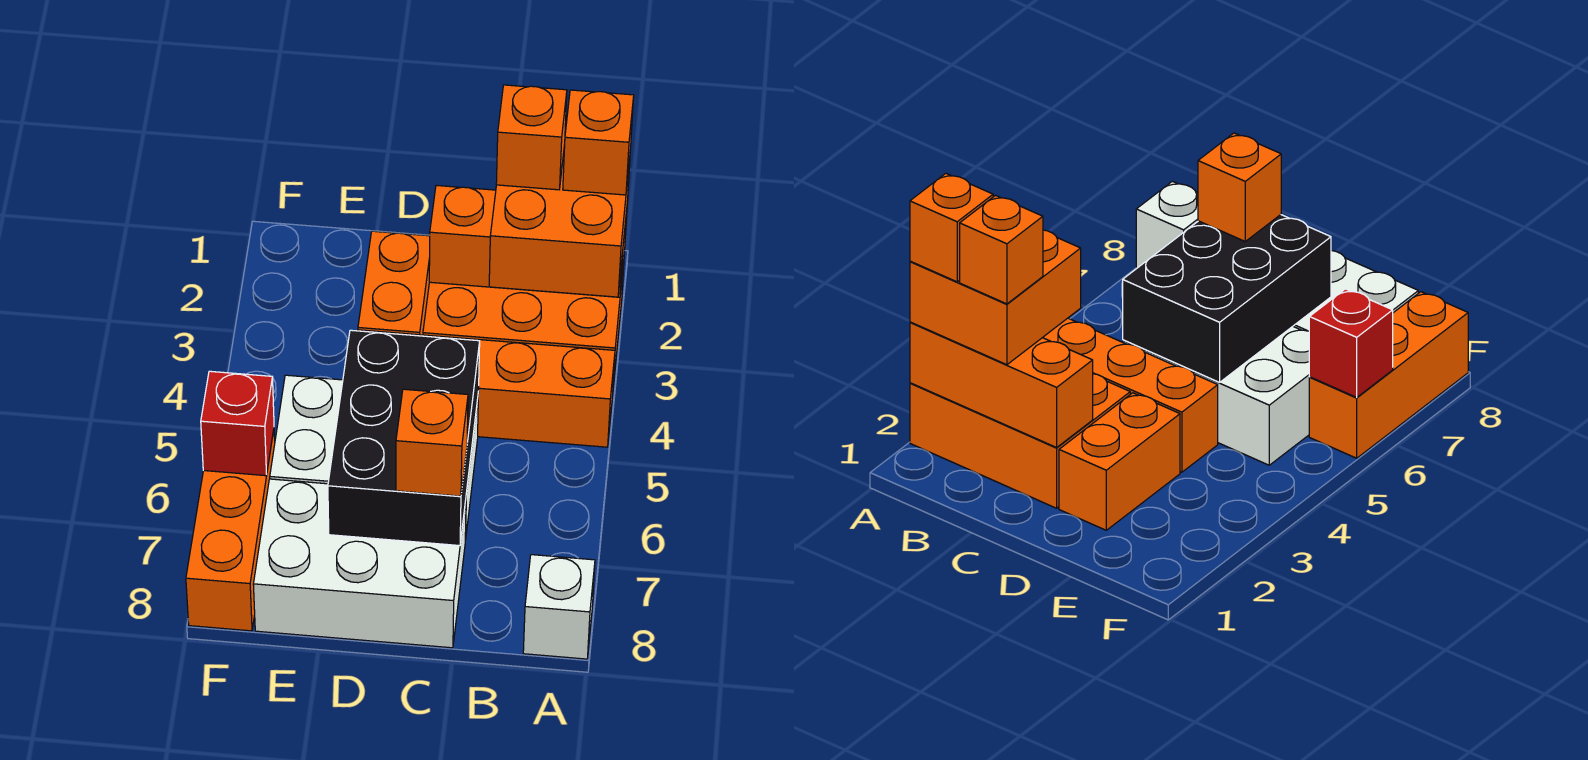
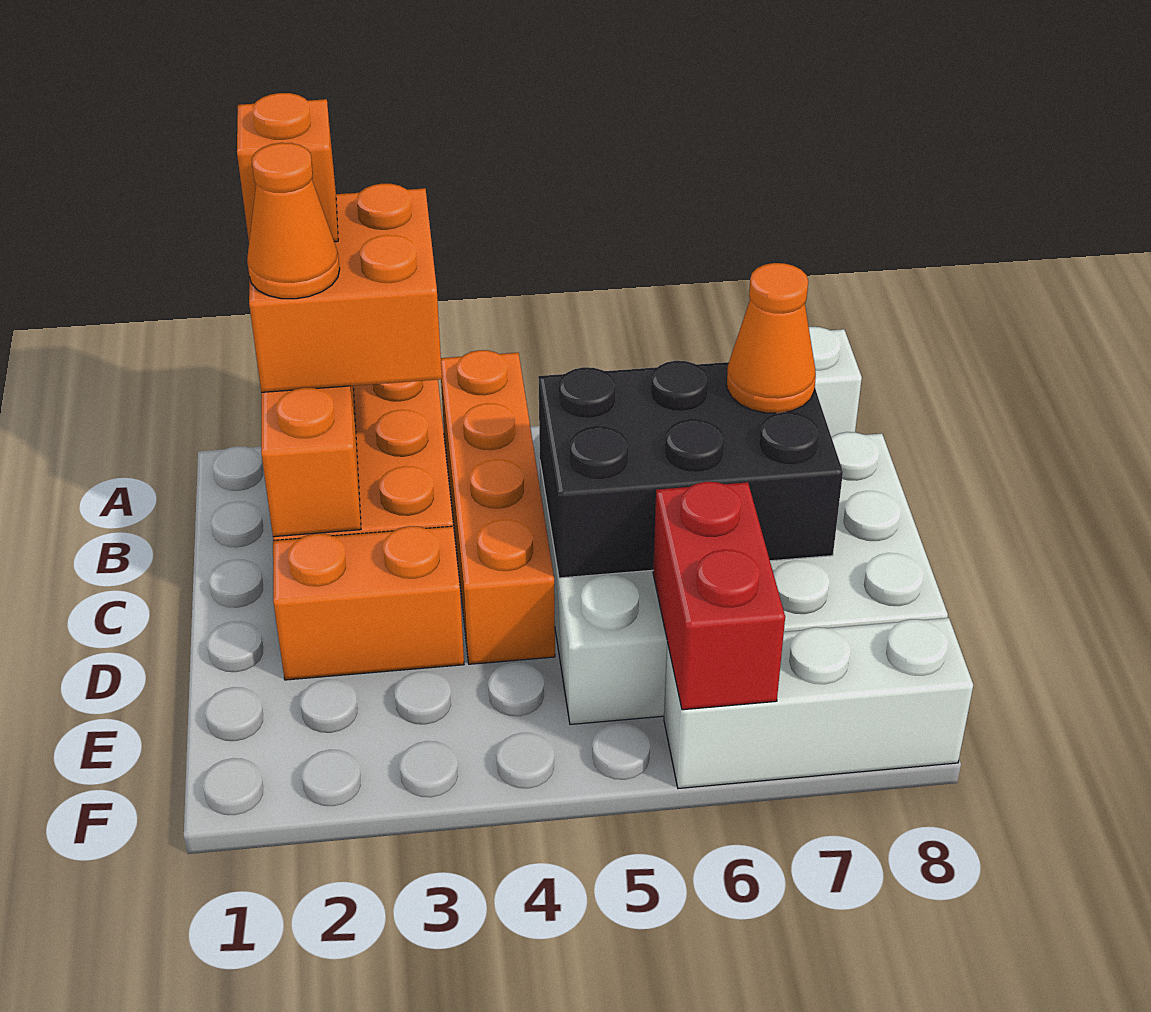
orange brick B2 level 4 -> orange cone B2 level 4
orange brick C7 level 3 -> orange cone C7 level 3
orange brick F6:F8 level 1 -> white brick F6:F8 level 1
red brick F6 level 2 -> red brick E6:F6 level 2

